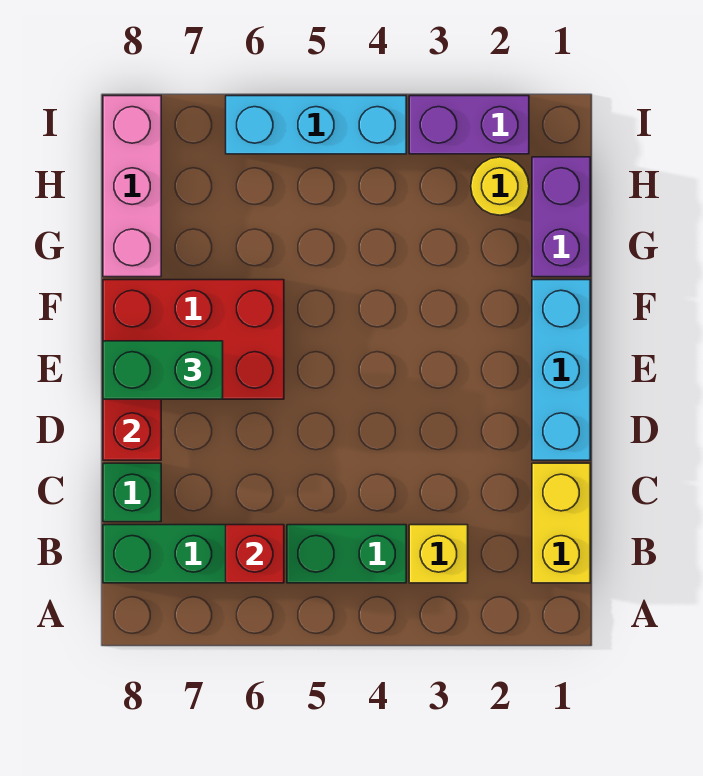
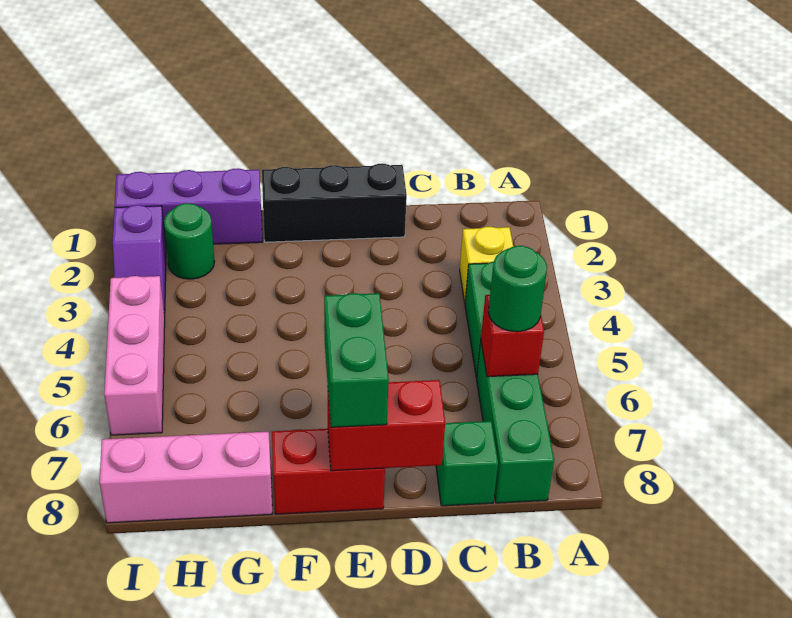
yellow brick B1:C1 level 1 -> none
none -> green round brick B6 level 3
cyan brick D1:F1 level 1 -> black brick D1:F1 level 1
red brick E6:F8 level 1 -> red brick E8:F8 level 1
purple brick G1:H1 level 1 -> purple brick G1:I1 level 1
yellow round brick H2 level 1 -> green round brick H2 level 1
purple brick I2:I3 level 1 -> purple slope I2:I3 level 1 top 2
cyan brick I4:I6 level 1 -> pink brick I4:I6 level 1

